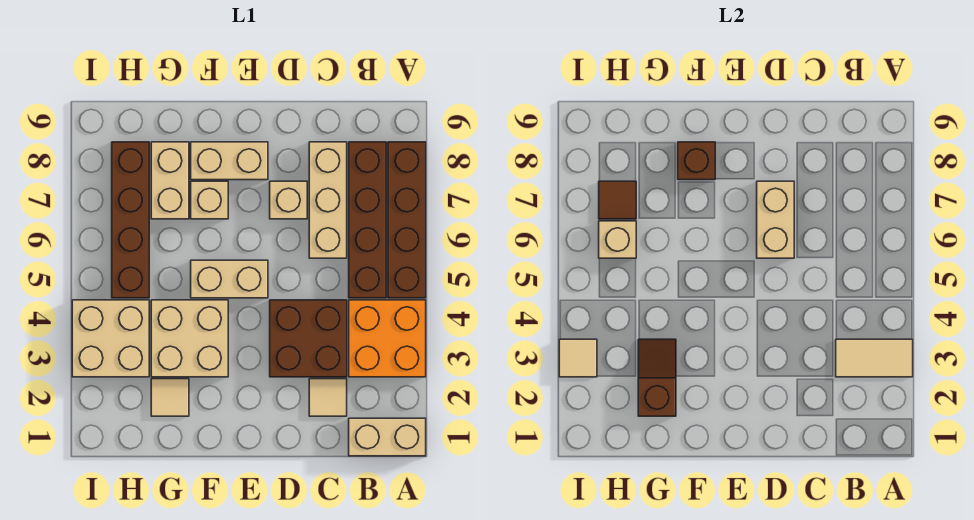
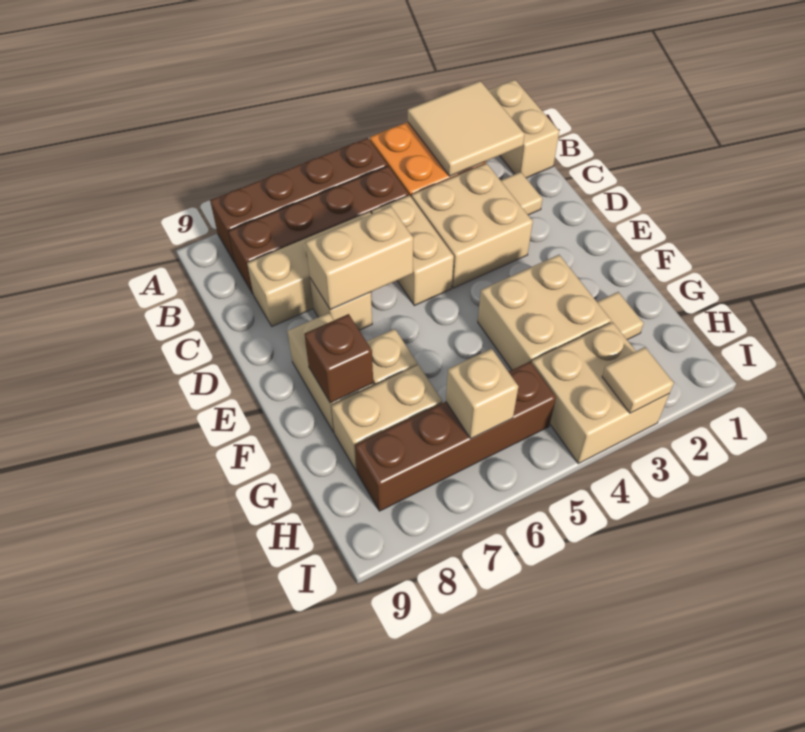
tan tile A3:B3 level 2 -> tan tile A2:B3 level 2
brown brick C3:D4 level 1 -> tan brick C3:D4 level 1
tan brick E5:F5 level 1 -> tan brick C5:D5 level 1
brown slope G2:G3 level 2 top 2 -> none
brown tile H7 level 2 -> none

